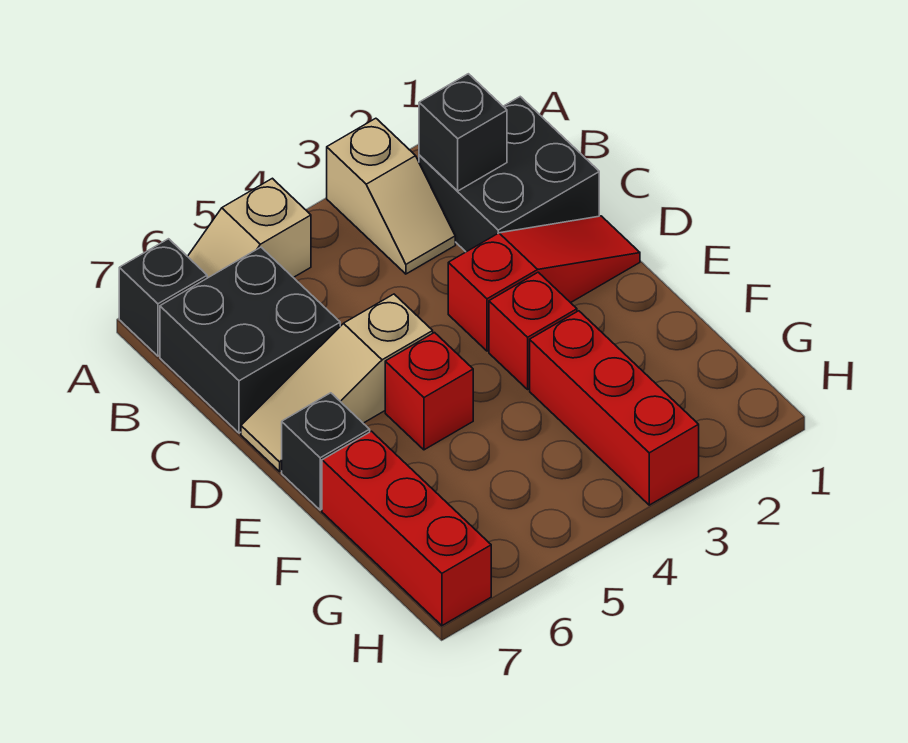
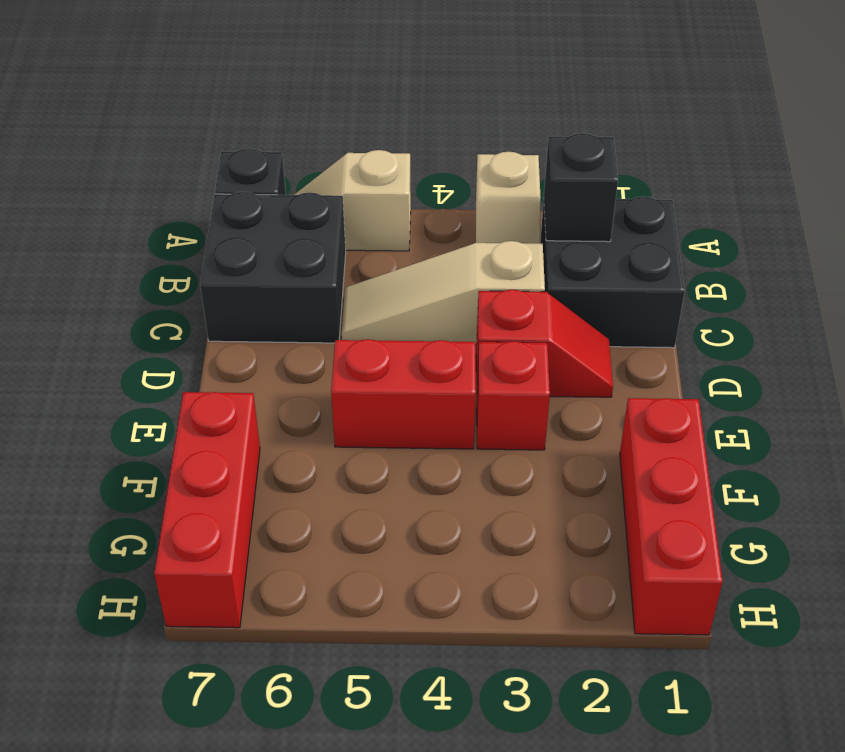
red slope D1:D3 level 1 top 3 -> red slope D2:D3 level 1 top 3
tan slope D5:D7 level 1 top 5 -> tan slope C3:C5 level 1 top 3
red brick E5 level 1 -> red brick E4:E5 level 1
black brick E7 level 1 -> none
red brick F3:H3 level 1 -> red brick F1:H1 level 1

